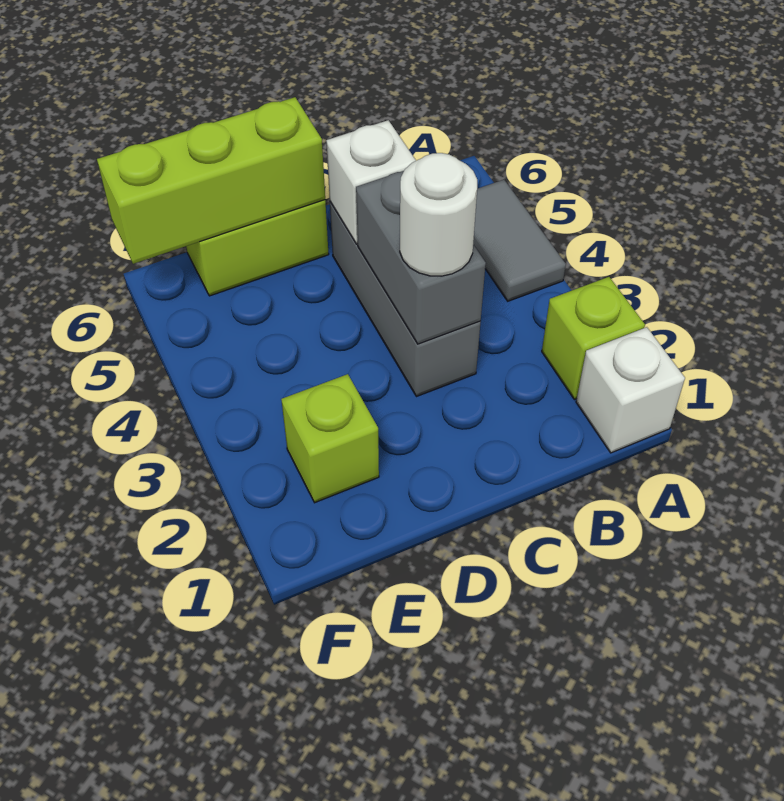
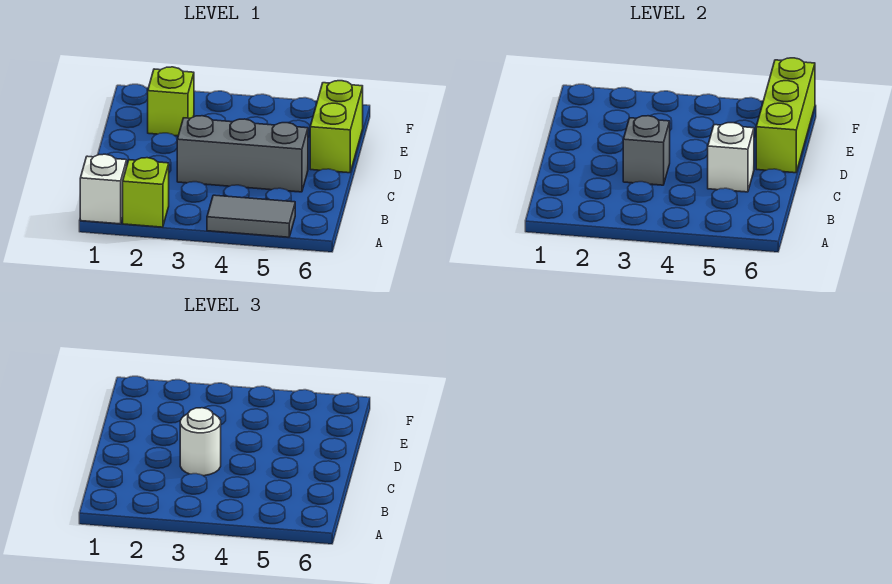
grey brick C3:C4 level 2 -> grey brick C3 level 2

